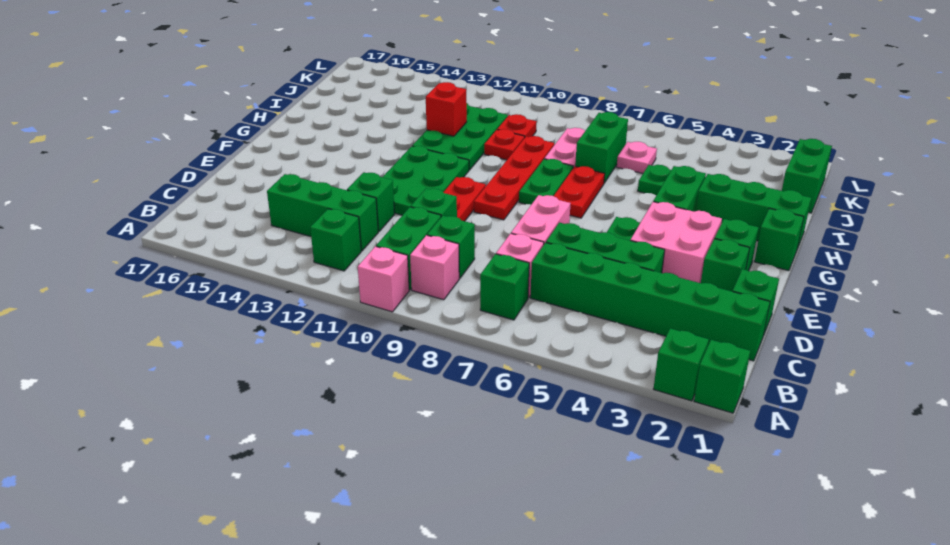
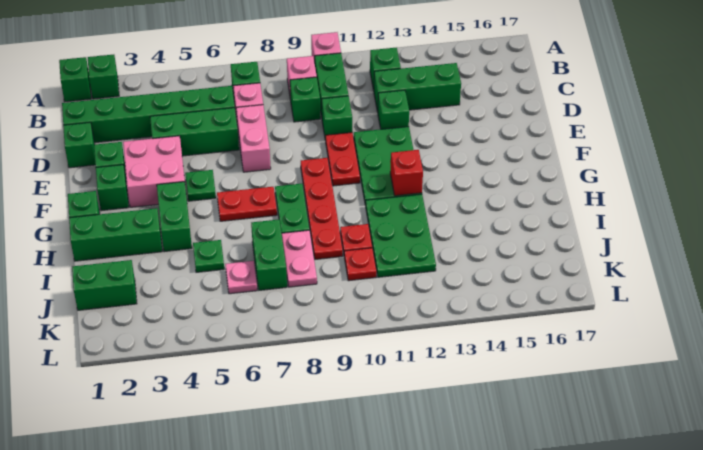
red plate G7:H7 level 1 -> red plate G6:G7 level 1
red brick I12 level 2 -> red brick G12 level 2
green brick J1:K1 level 1 -> green brick J1:J2 level 1

